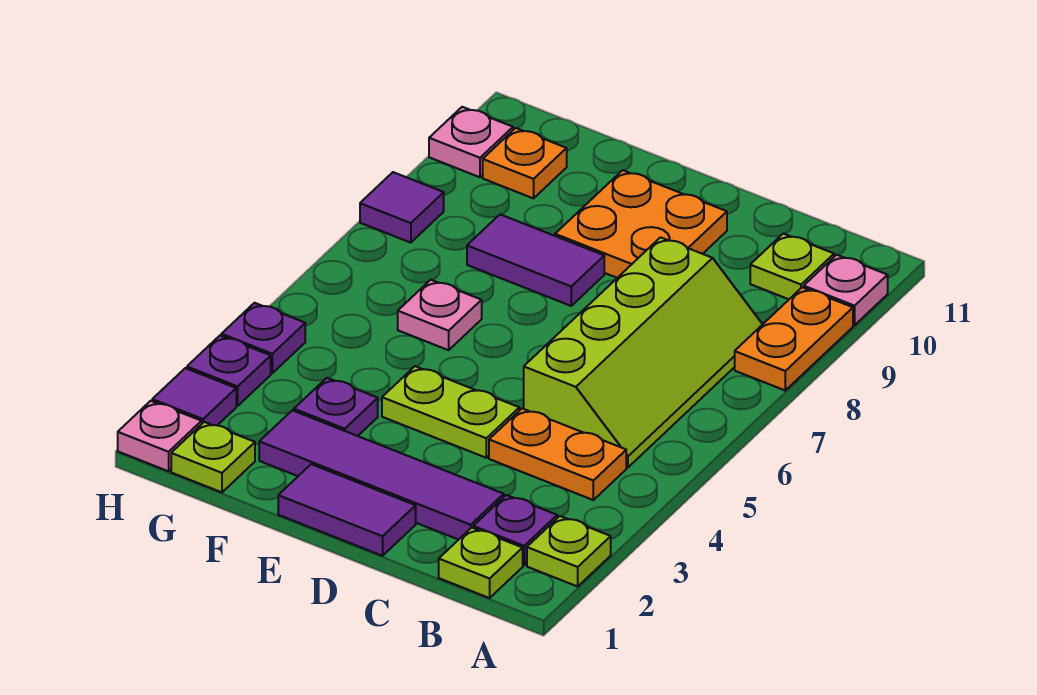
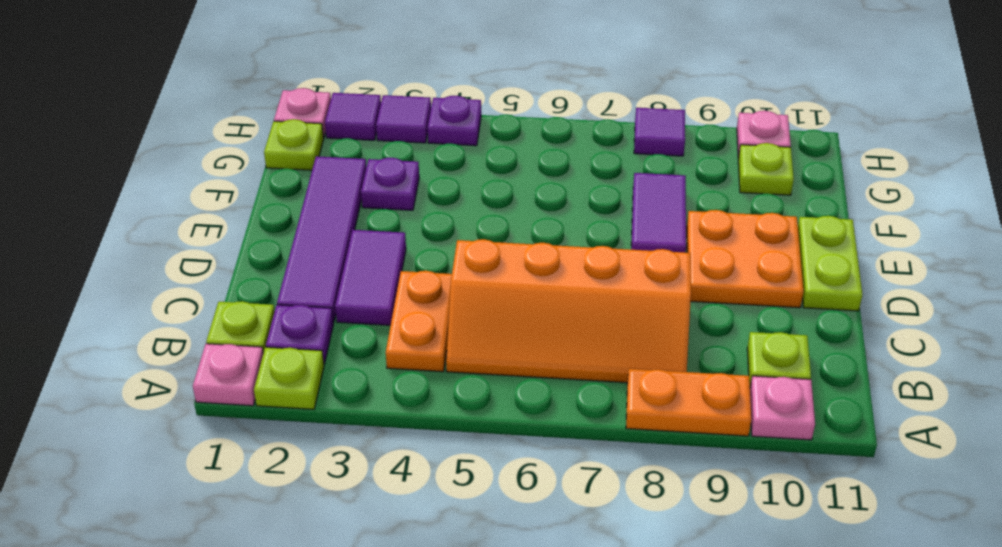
lime slope B5:C8 level 1 top C -> orange slope B5:C8 level 1 top C
purple tile D1:E1 level 1 -> purple tile C3:D3 level 1
lime plate D4:E4 level 1 -> lime plate D11:E11 level 1
pink plate F6 level 1 -> pink plate A1 level 1
orange plate G10 level 1 -> lime plate G10 level 1
purple plate H3 level 1 -> purple tile H3 level 1

